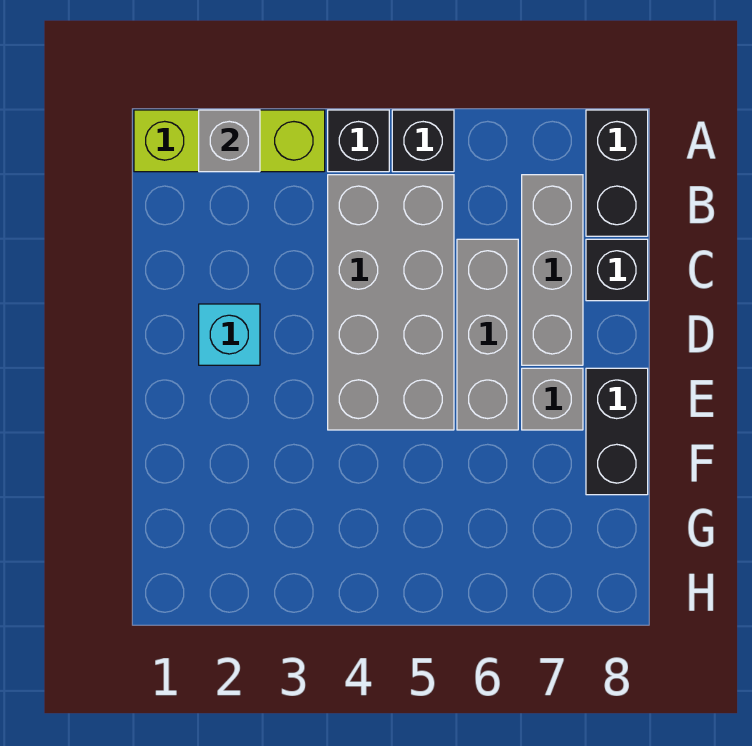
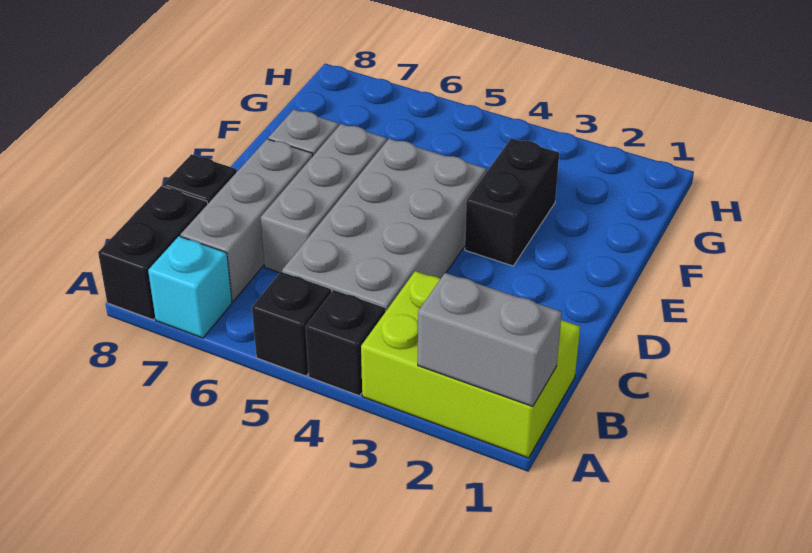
lime brick A1:A3 level 1 -> lime brick A1:B3 level 1
grey brick A2 level 2 -> grey brick A1:A2 level 2
cyan brick D2 level 1 -> cyan brick A7 level 1
black brick E8:F8 level 1 -> black brick E3:F3 level 1

